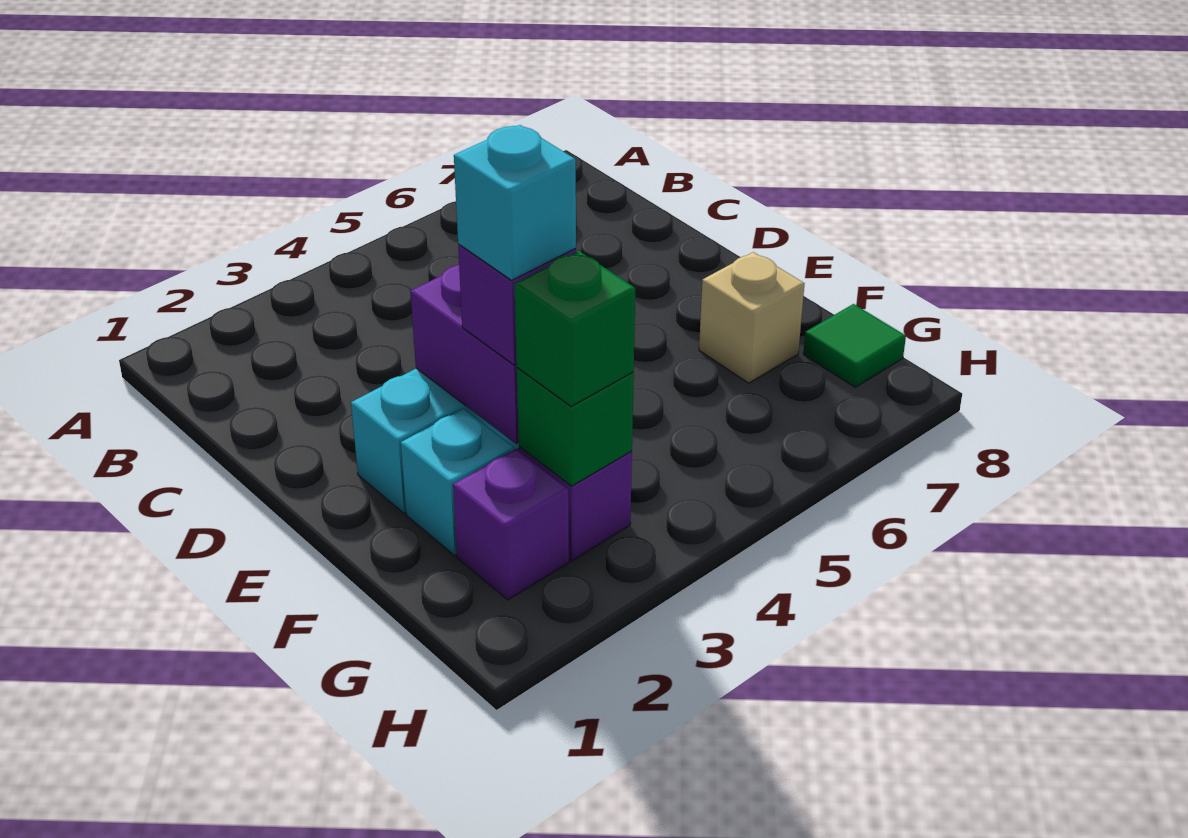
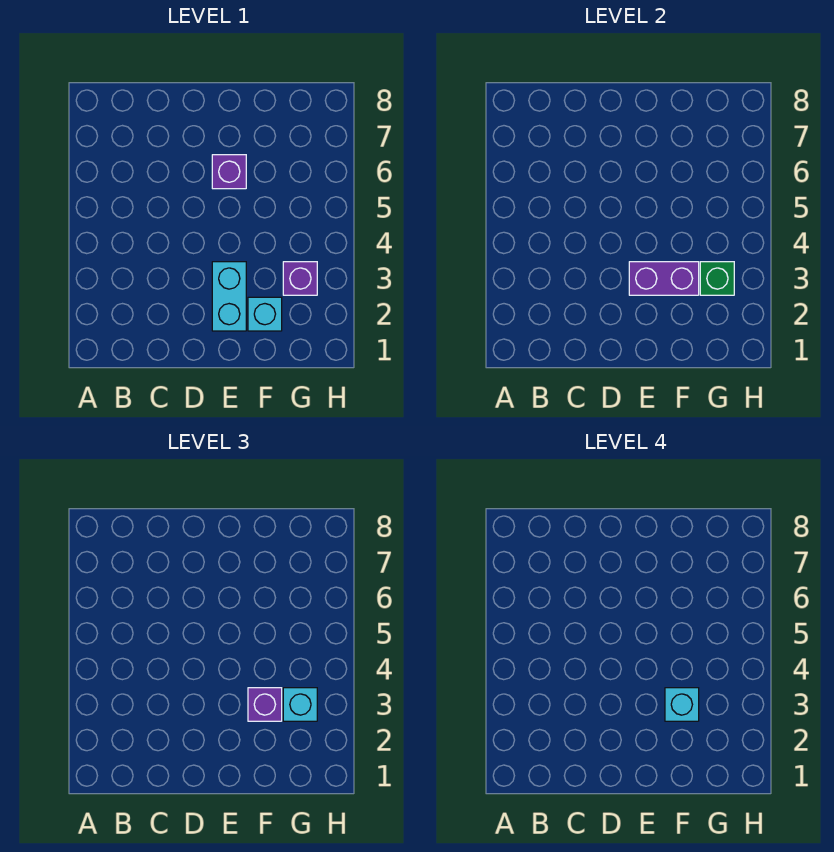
tan brick F7 level 1 -> none
purple brick G2 level 1 -> purple brick E6 level 1
green brick G3 level 3 -> cyan brick G3 level 3
green tile G8 level 1 -> none

